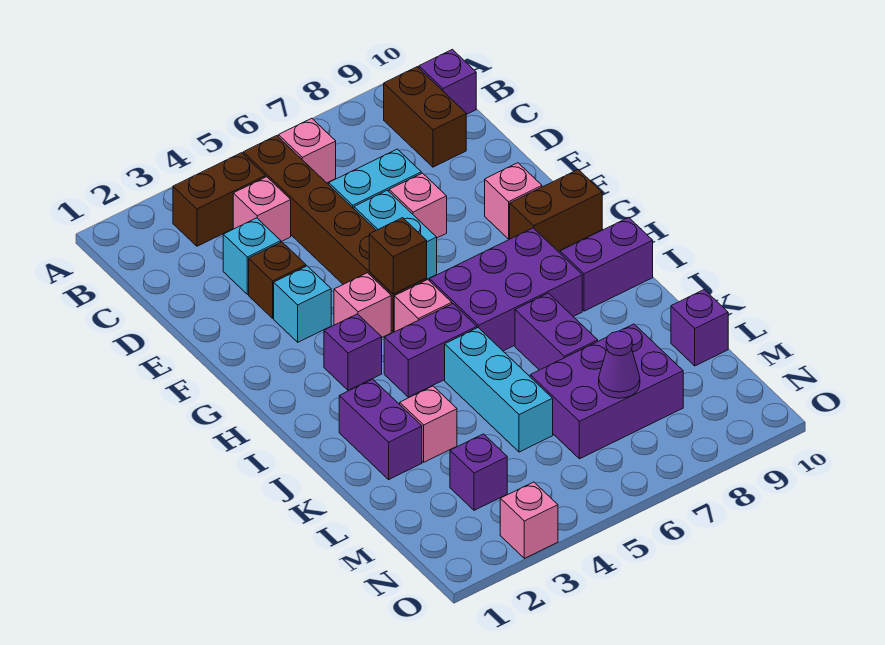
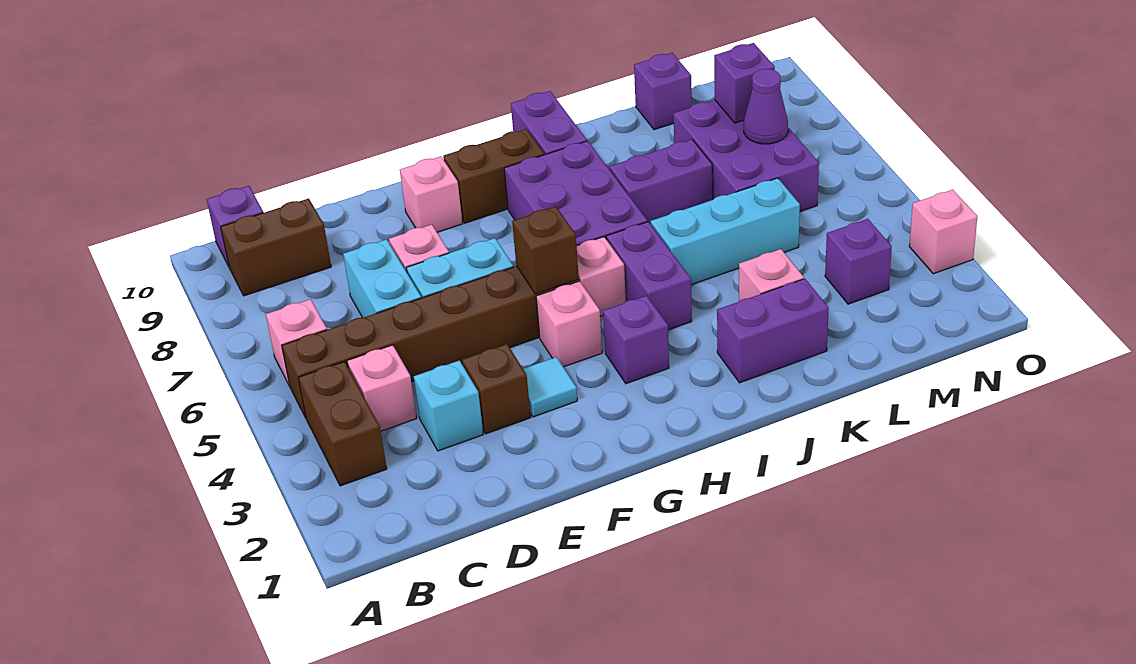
cyan brick F3 level 1 -> cyan tile F3 level 1
brown brick G9:G10 level 1 -> brown brick G9:H9 level 1
none -> purple brick M8 level 2

